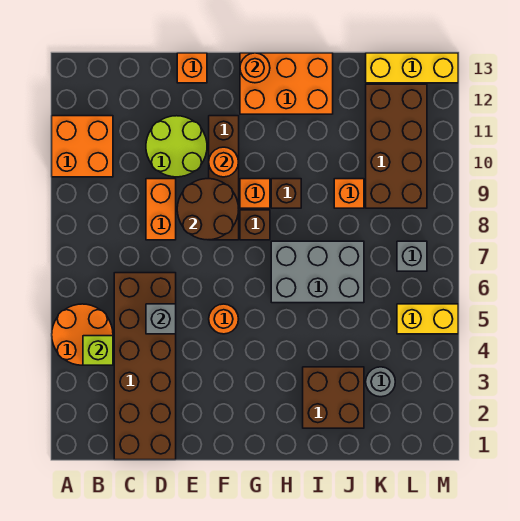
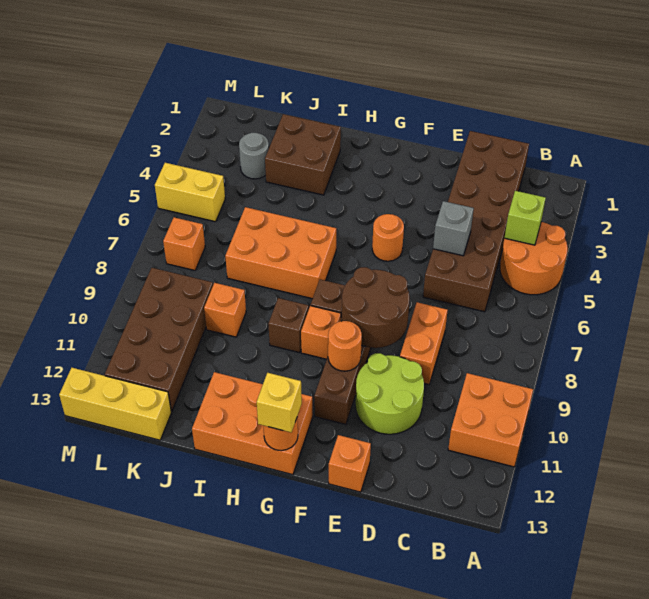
none -> yellow brick G13 level 3
grey brick H6:J7 level 1 -> orange brick H6:J7 level 1
grey brick L7 level 1 -> orange brick L7 level 1

